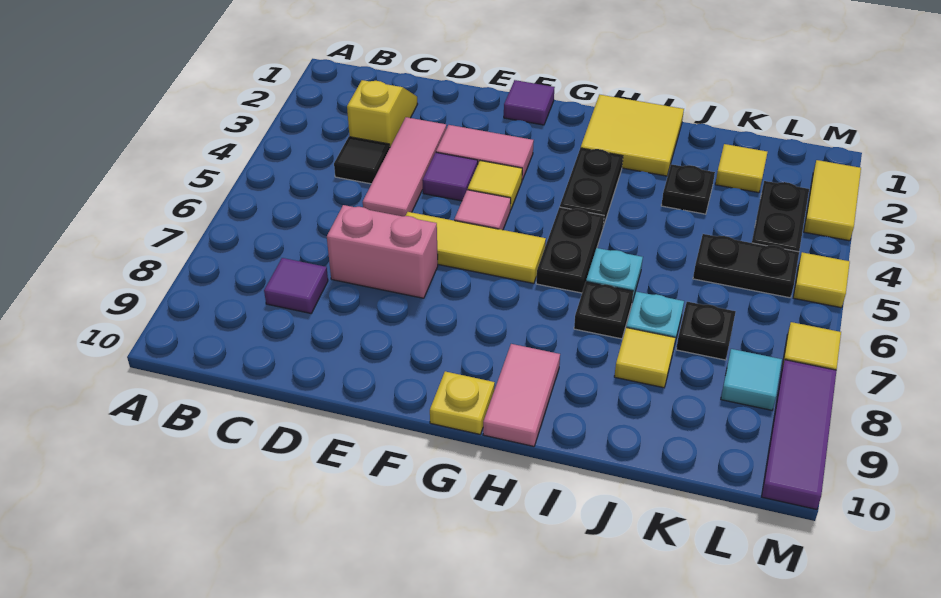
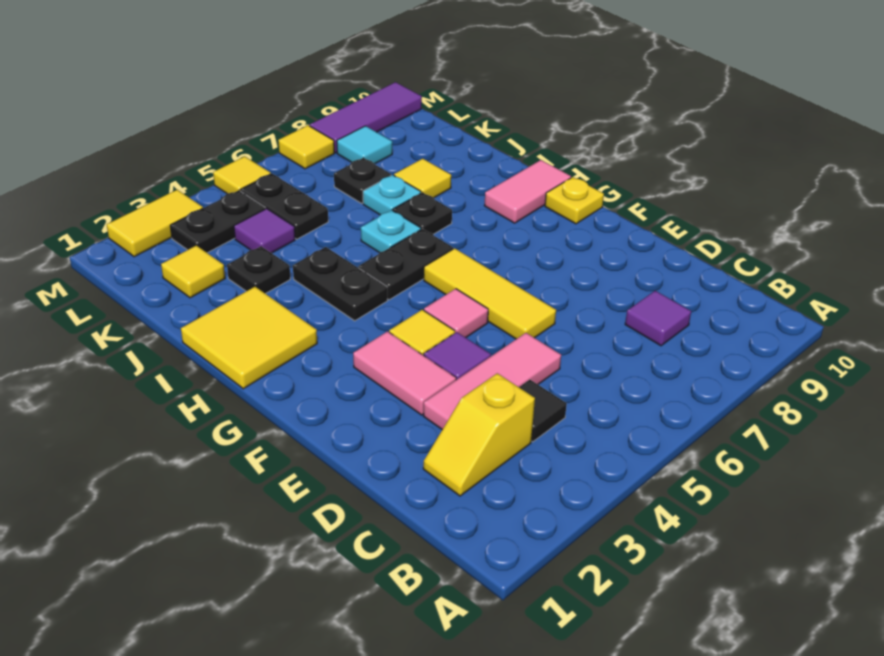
pink brick D7:E7 level 1 -> none
purple tile F1 level 1 -> purple tile K4 level 1
black plate H3:H4 level 1 -> black plate H4:I4 level 1

